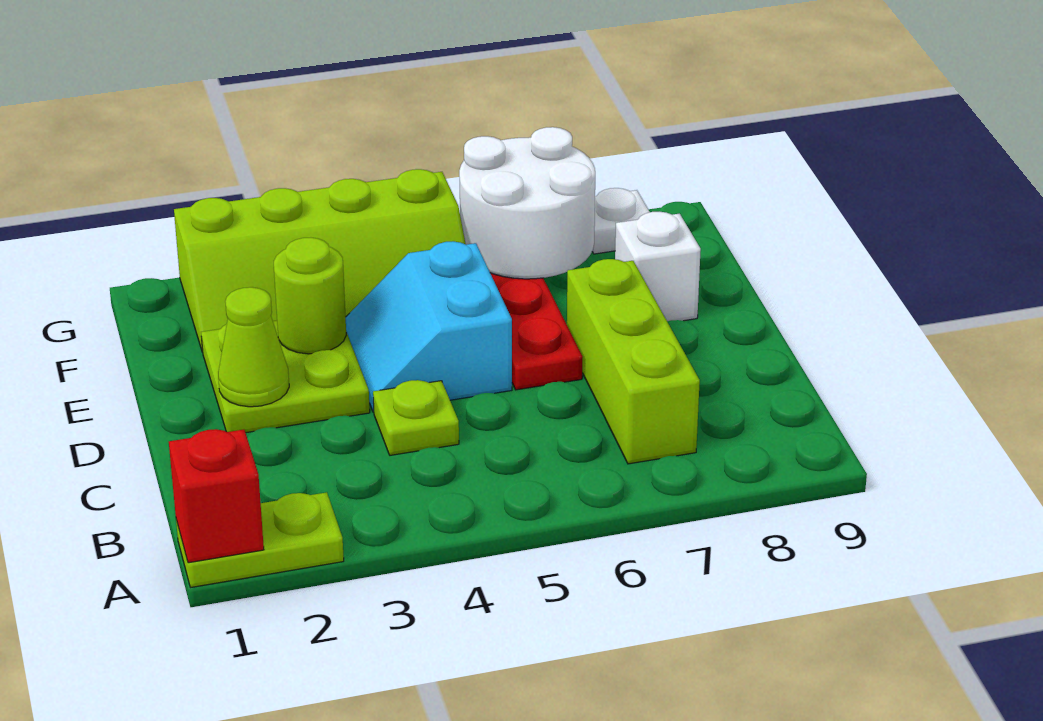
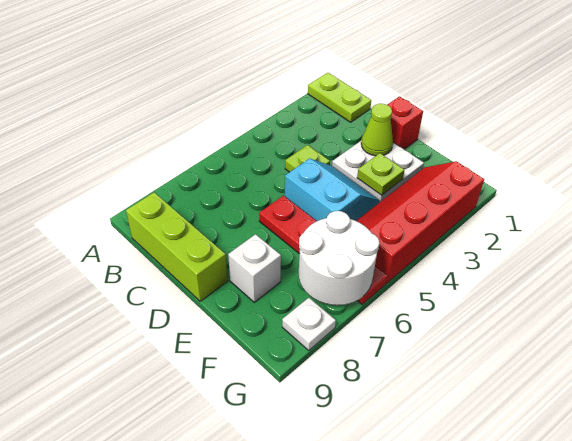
lime plate A1:A2 level 1 -> lime plate A1:B1 level 1
red brick A1 level 2 -> red brick D1 level 1
lime brick B7:D7 level 1 -> lime brick B9:D9 level 1
lime plate D2:E3 level 1 -> white plate D2:E3 level 1
lime round brick E3 level 2 -> lime plate E3 level 2
lime slope F2:G5 level 1 top G -> red slope F2:G5 level 1 top G

